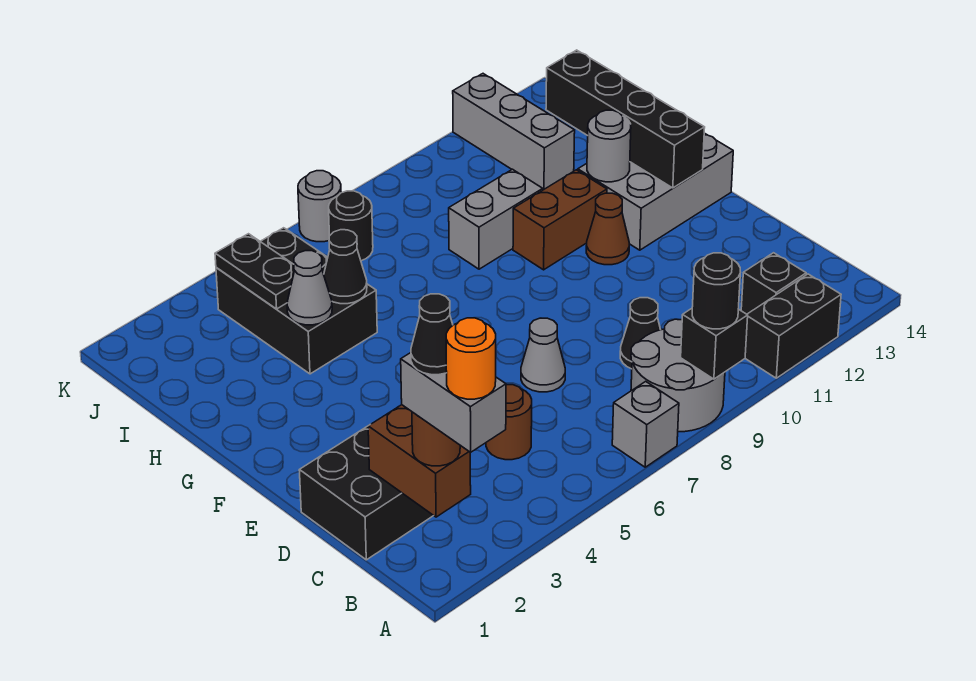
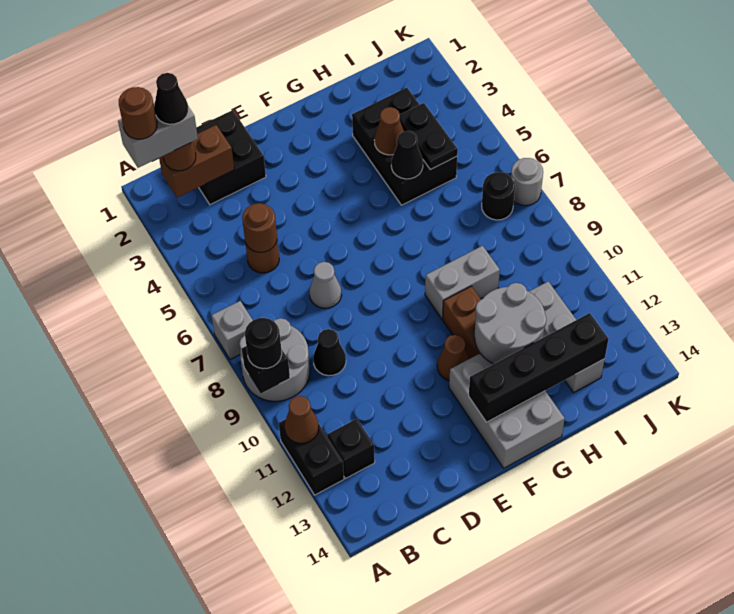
orange round brick A2 level 5 -> brown round brick A2 level 5
none -> brown cone A11 level 2
none -> brown round brick C5 level 2
grey round brick G12 level 2 -> grey round brick G11:H12 level 2
black brick H4:J5 level 1 -> black brick H3:I5 level 1
grey cone H4 level 2 -> brown cone H4 level 2
grey brick H9:H10 level 1 -> grey brick G9:H9 level 1
black plate I4:J4 level 2 -> black plate I4:I5 level 2
grey brick I12:K12 level 1 -> grey brick I11:I13 level 1

